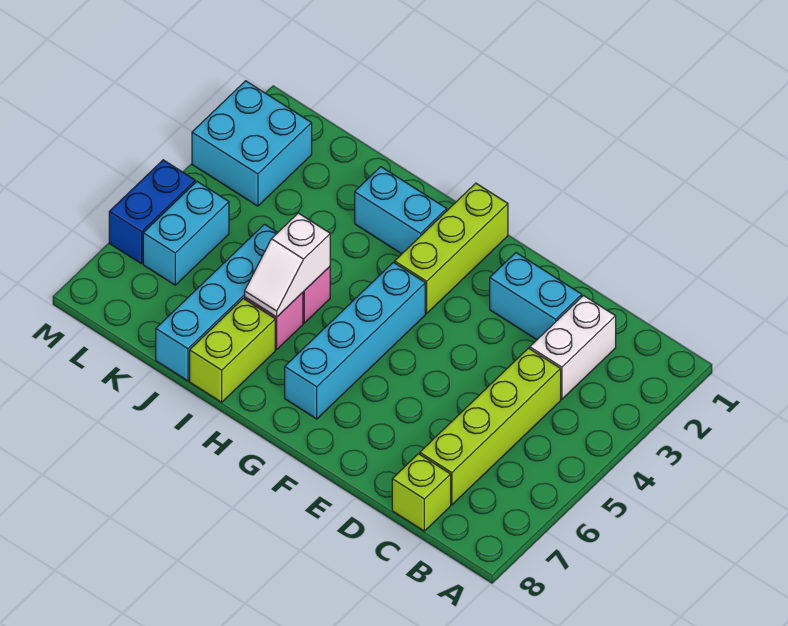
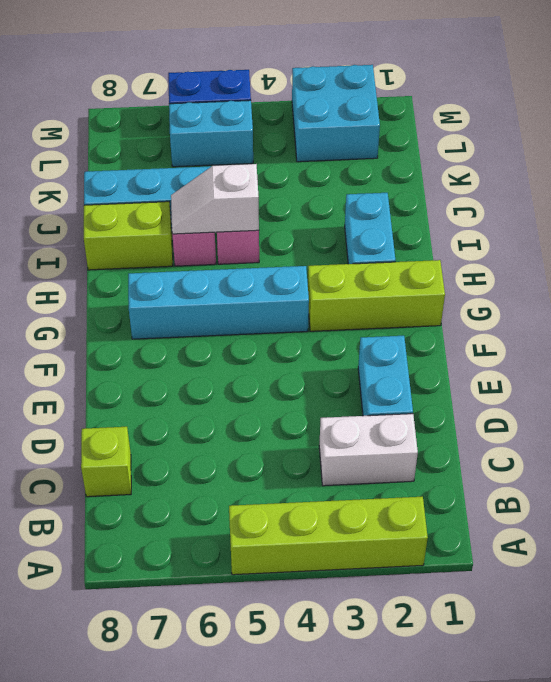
lime brick C4:C7 level 1 -> lime brick A2:A5 level 1

